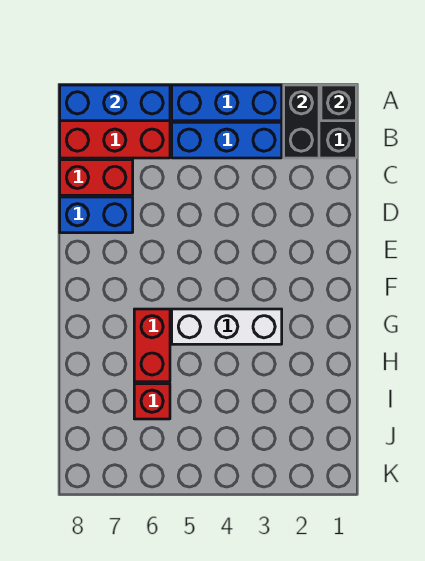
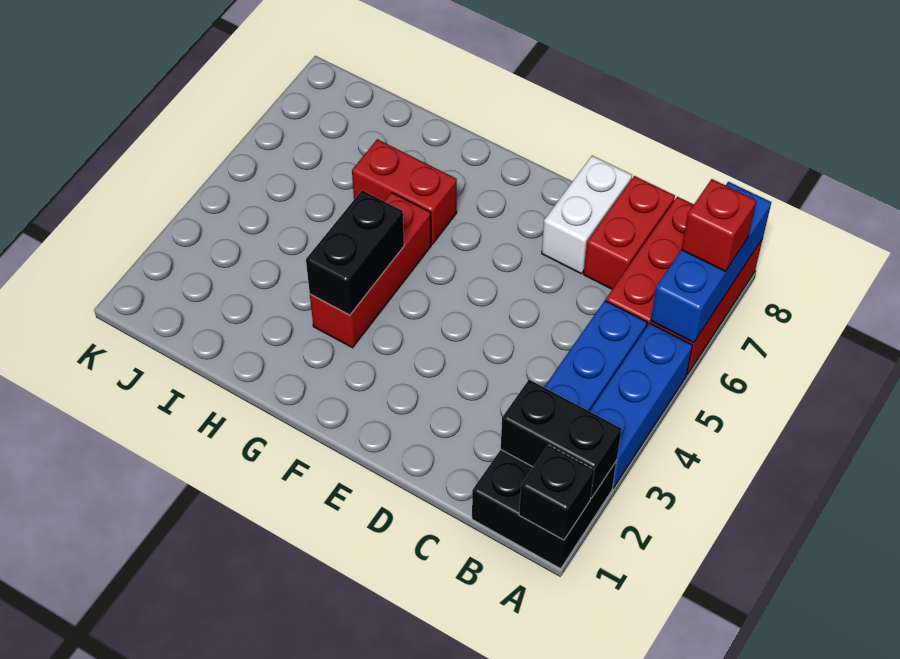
blue brick D7:D8 level 1 -> white brick D7:D8 level 1
white brick G3:G5 level 1 -> red brick G3:G5 level 1
none -> black brick G3:G4 level 2
red brick I6 level 1 -> red brick A7 level 3

